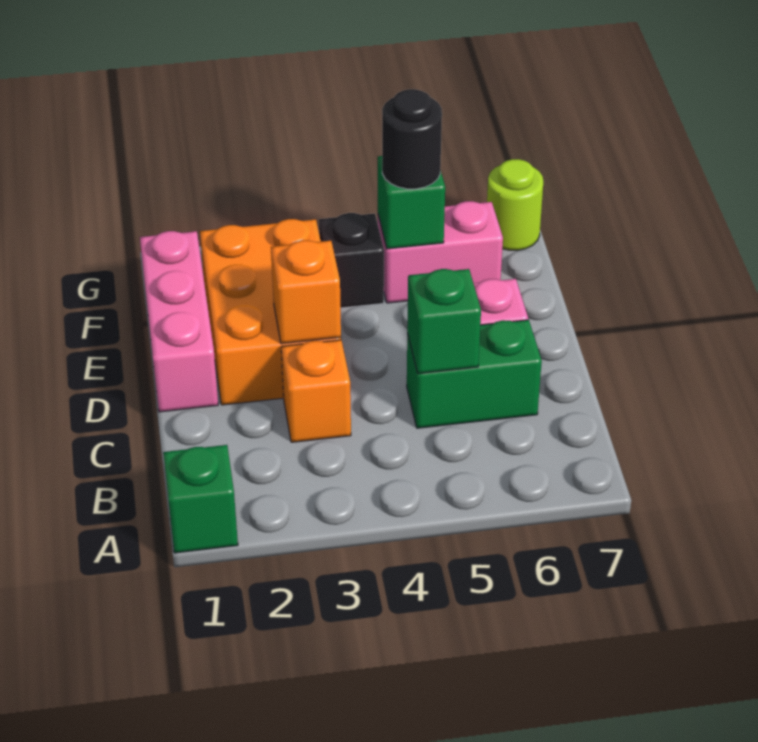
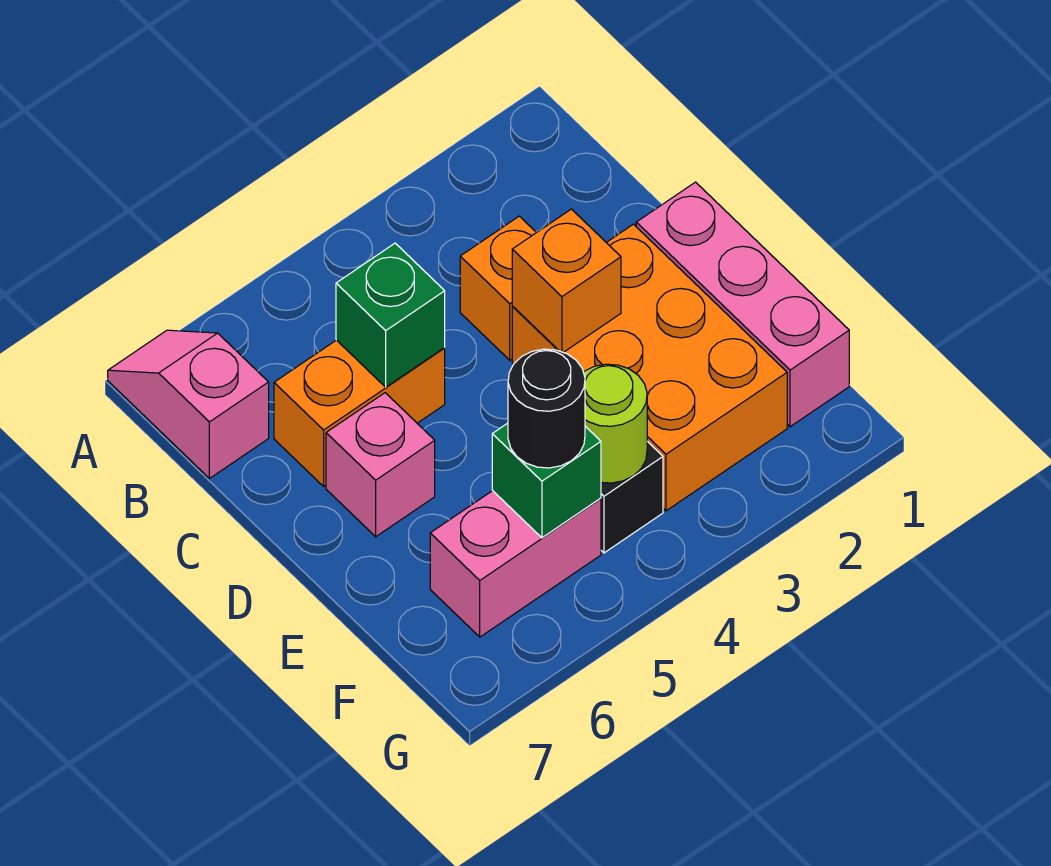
green brick A1 level 1 -> none
none -> pink slope A7:B7 level 1 top B
green brick C5:C6 level 1 -> orange brick C5:C6 level 1
lime round brick G7 level 1 -> lime round brick F4 level 2

